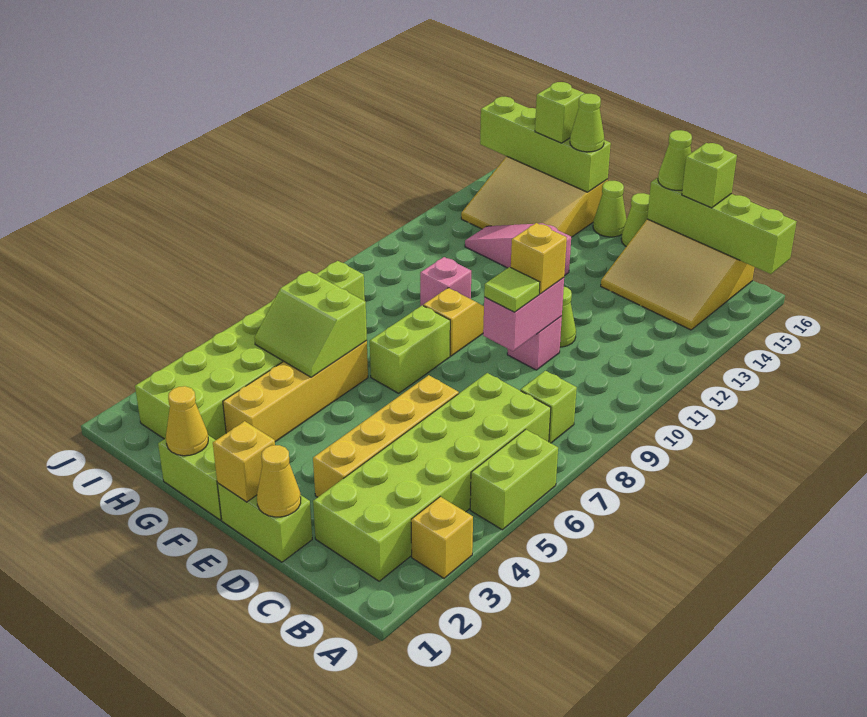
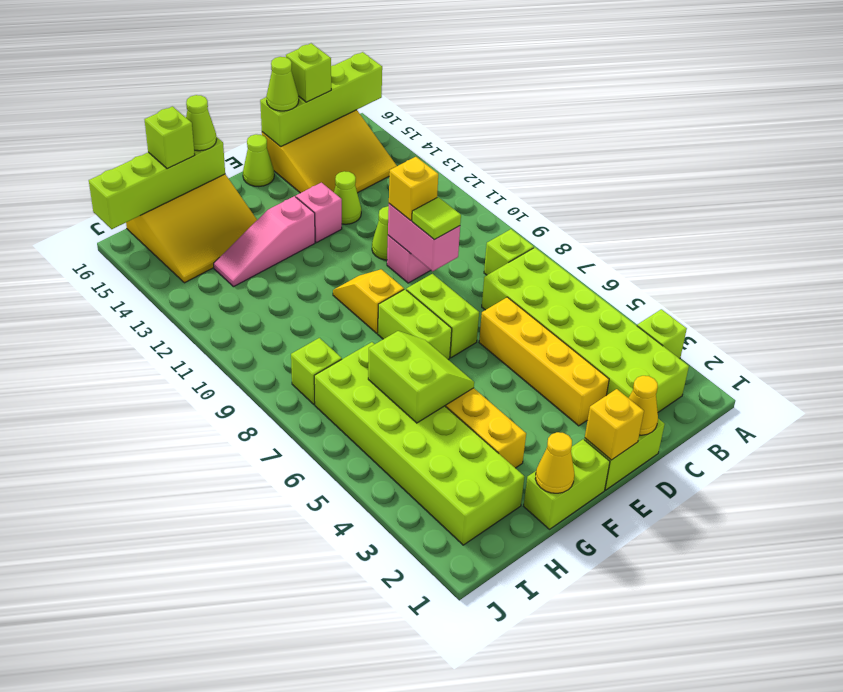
yellow brick A3 level 1 -> lime brick A3 level 1
lime brick A5:A6 level 1 -> lime brick E7:E8 level 1
lime cone F16 level 1 -> lime cone D13 level 1
lime slope G5:H6 level 2 top 6 -> lime slope G5:H6 level 2 top H
pink brick G10 level 1 -> pink brick E13 level 1

